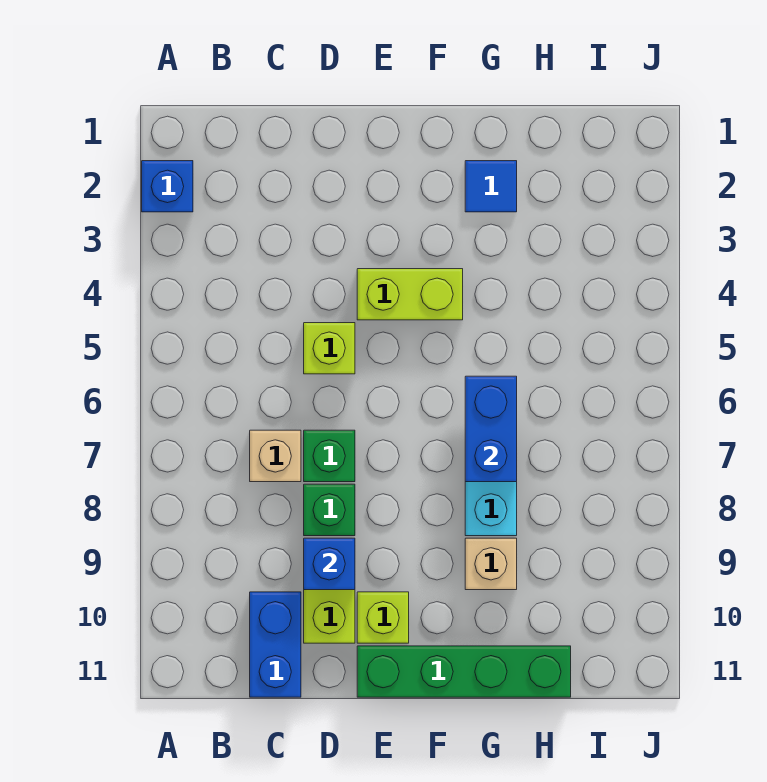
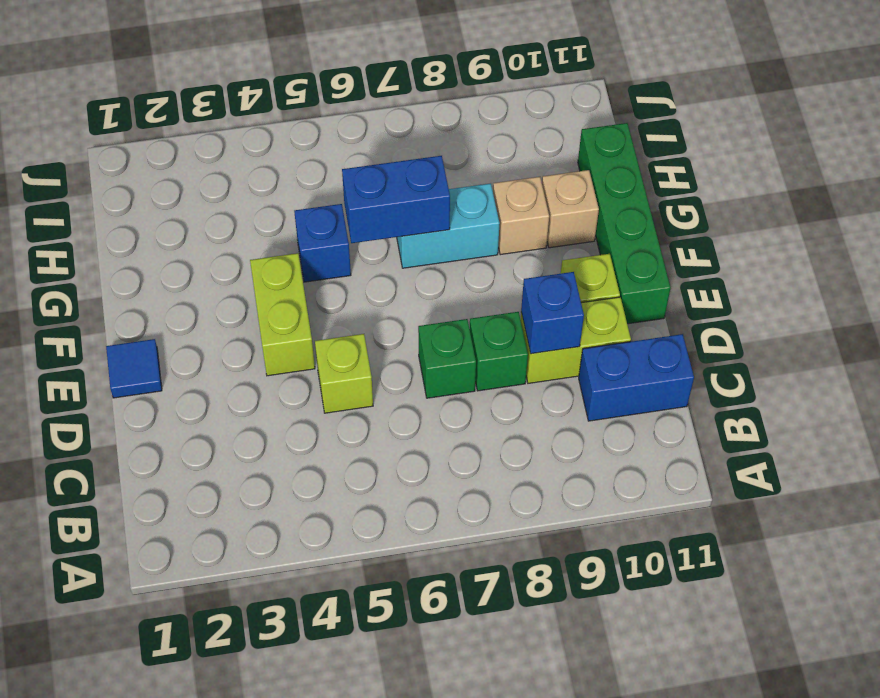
blue brick A2 level 1 -> blue brick G5 level 1
tan brick C7 level 1 -> tan brick G10 level 1
blue tile G2 level 1 -> blue tile E1 level 1

